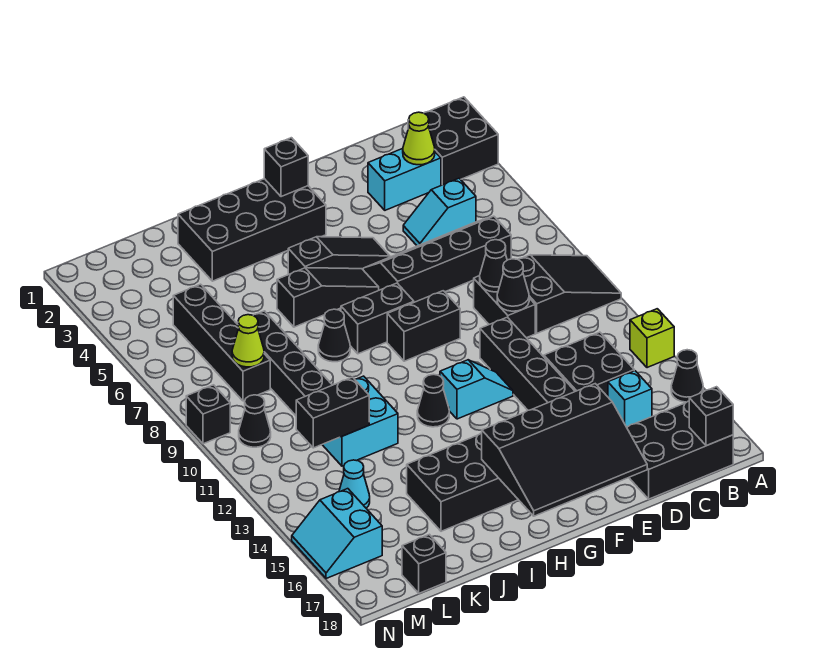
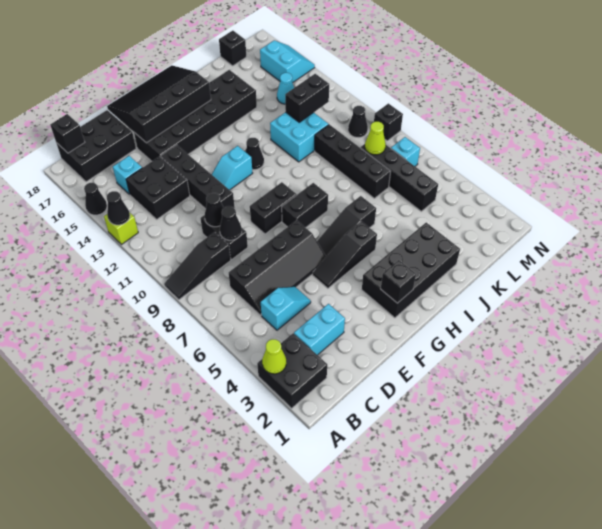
black slope A9:C10 level 1 top C -> black slope A9:C9 level 1 top C
lime cone C3 level 2 -> lime cone A3 level 2
black cone I8 level 1 -> black cone A13 level 2
none -> cyan brick M7 level 1

